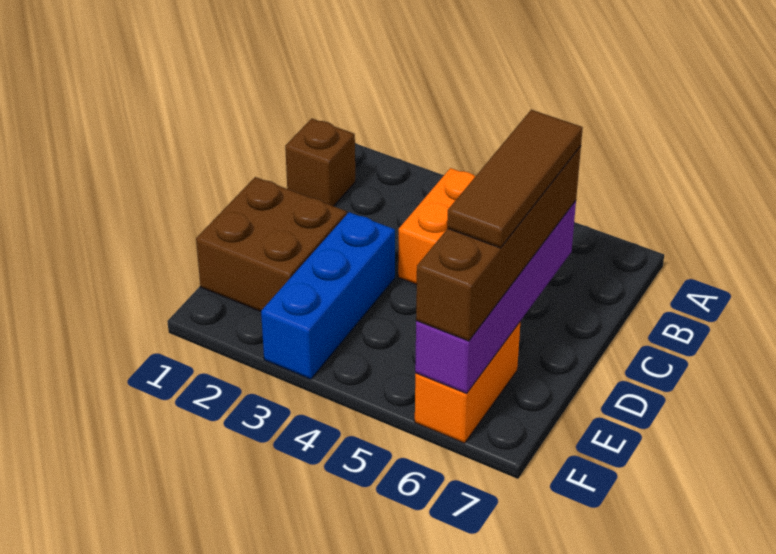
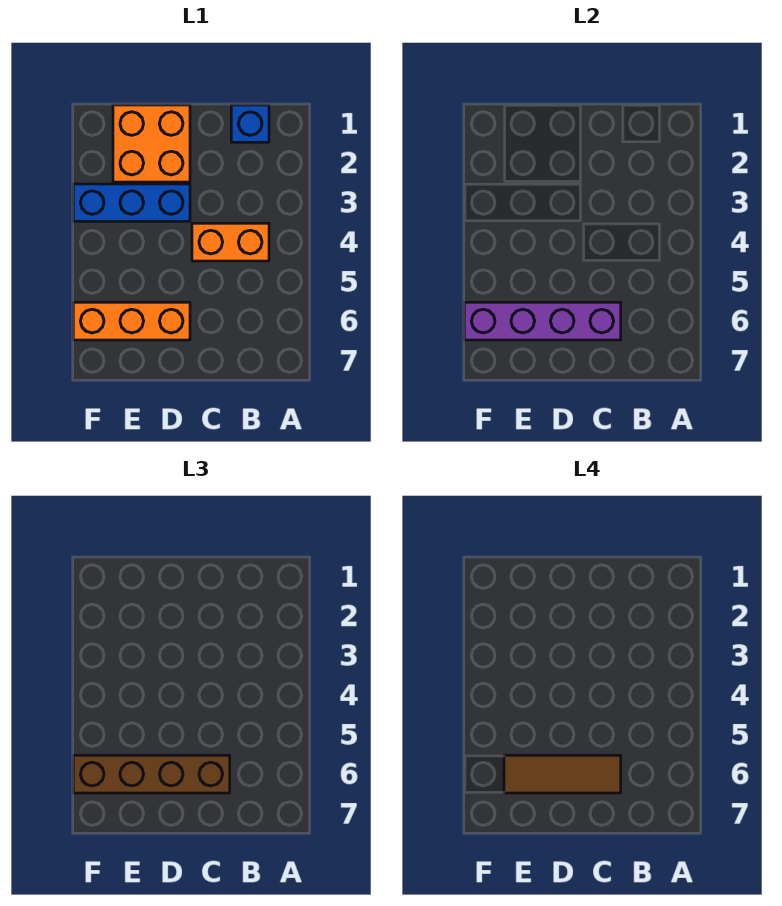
brown brick B1 level 1 -> blue brick B1 level 1
brown brick D1:E2 level 1 -> orange brick D1:E2 level 1
orange brick E6:F6 level 1 -> orange brick D6:F6 level 1

